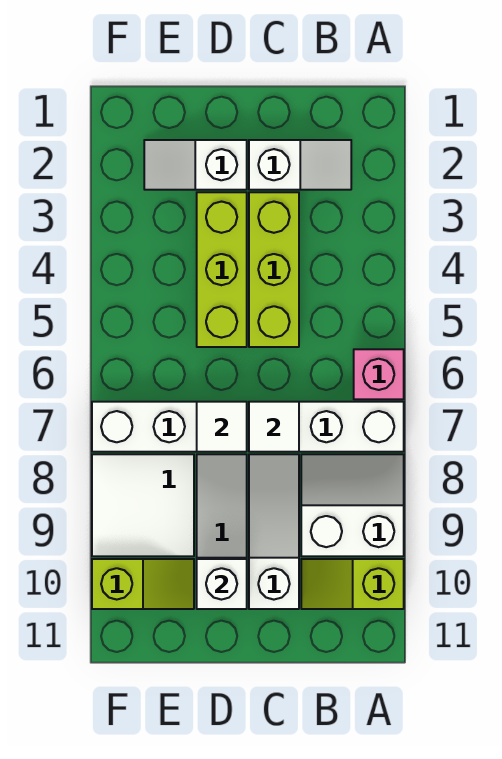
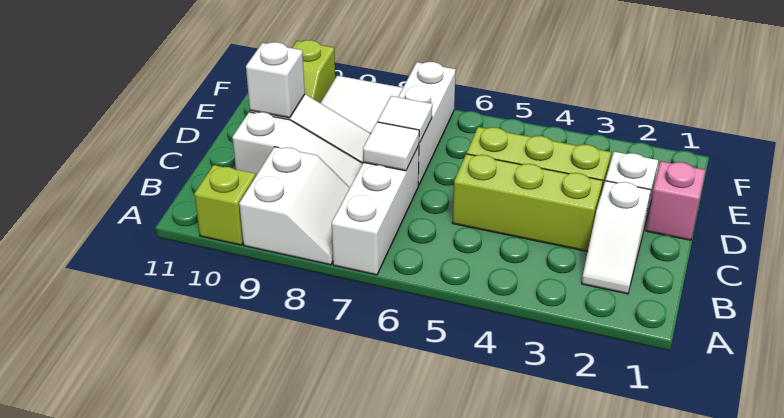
pink brick A6 level 1 -> pink brick D1 level 1

